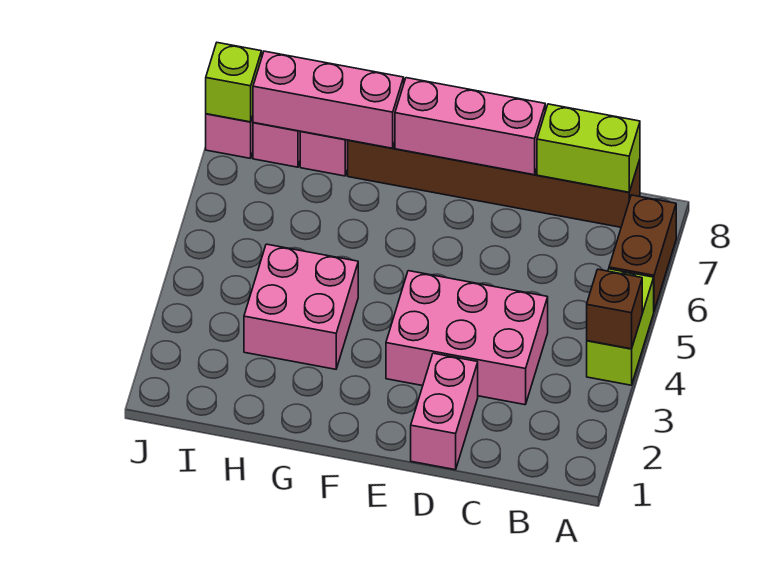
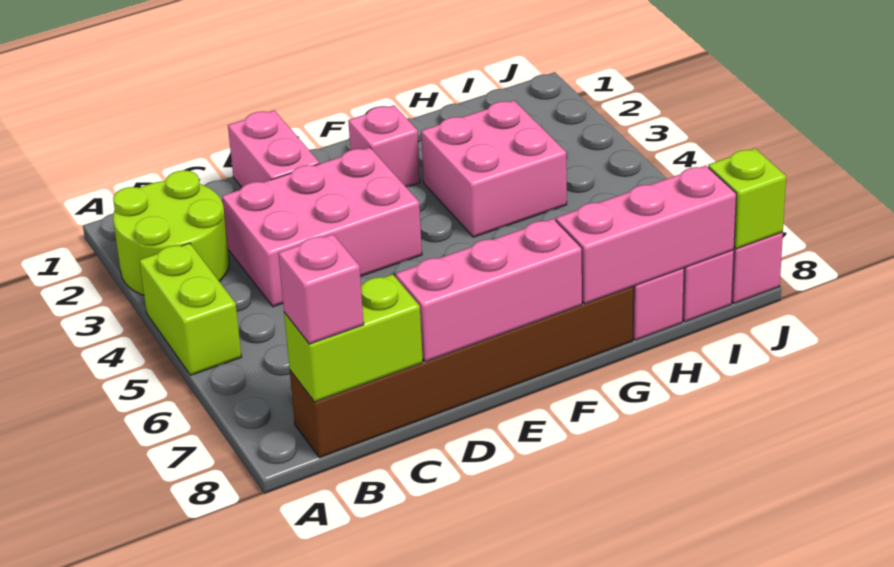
none -> lime round brick A2:B3 level 1
brown brick A4 level 2 -> none
brown brick A6:A7 level 1 -> none
none -> pink brick B8 level 3
none -> pink brick F2 level 1

